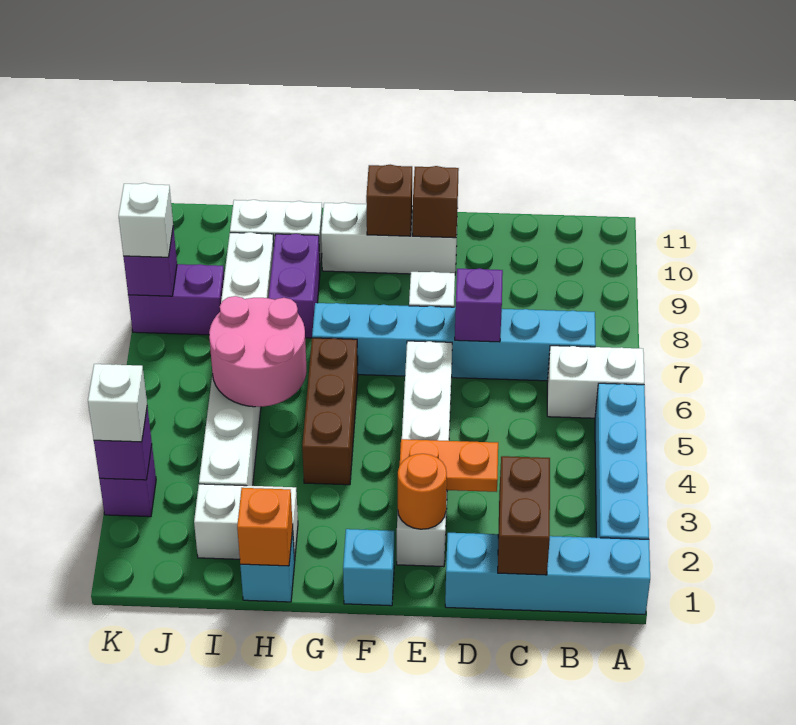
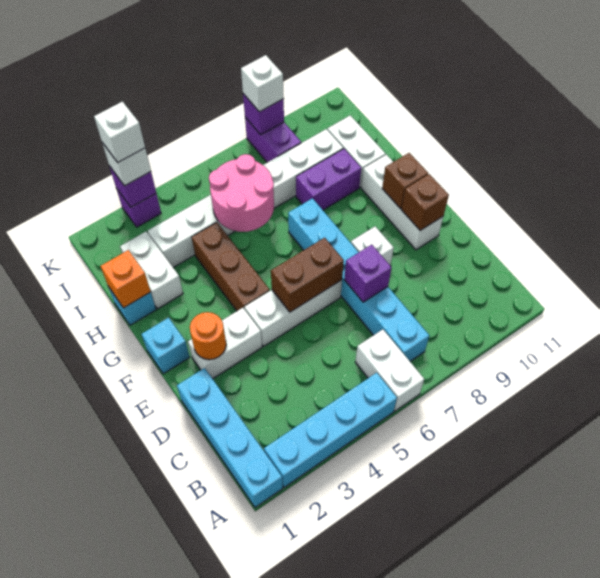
brown brick C1:C2 level 2 -> brown brick E5:E6 level 2
orange plate D3:E3 level 2 -> none
brown brick G4:G6 level 1 -> brown brick F4:H4 level 1
none -> white brick K3 level 4

